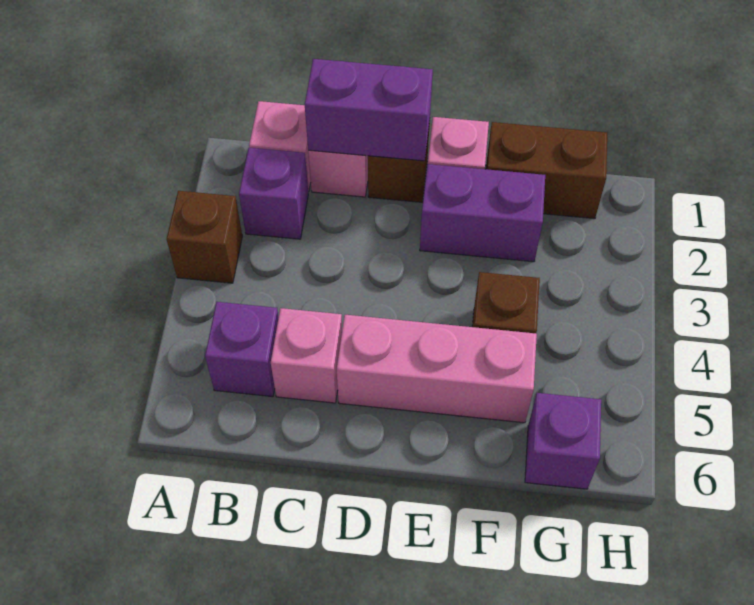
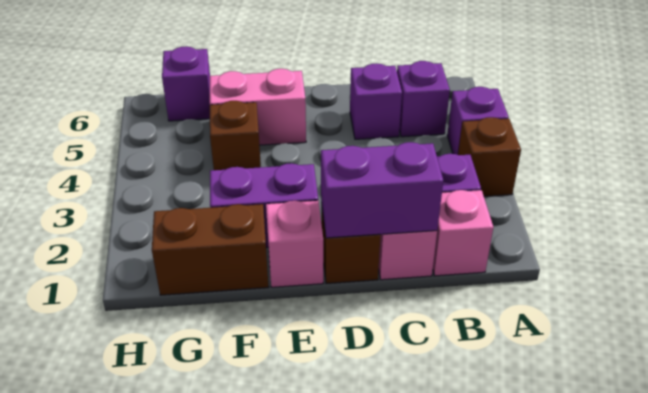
none -> purple brick A4 level 1
pink brick C5 level 1 -> purple brick C5 level 1
pink brick D5:F5 level 1 -> pink brick E5:F5 level 1

